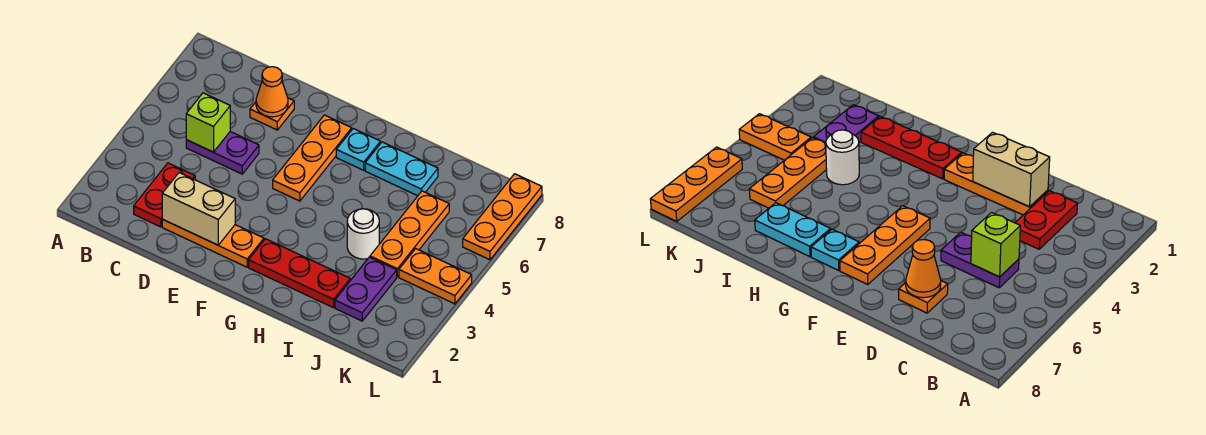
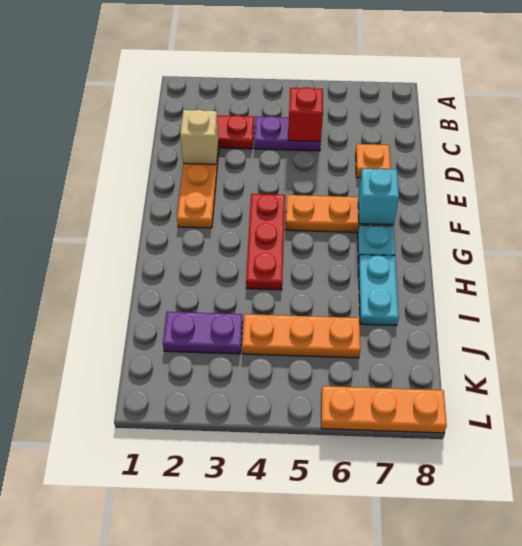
purple plate C5:D5 level 1 -> purple plate C4:C5 level 1
lime brick C5 level 2 -> red brick C5 level 2
tan brick D2:E2 level 2 -> tan brick D2 level 2
orange cone D7 level 2 -> none
none -> cyan brick F7 level 2
red plate G2:I2 level 1 -> red plate F4:H4 level 1
white round brick I4 level 1 -> none
orange plate K4:L4 level 1 -> none

